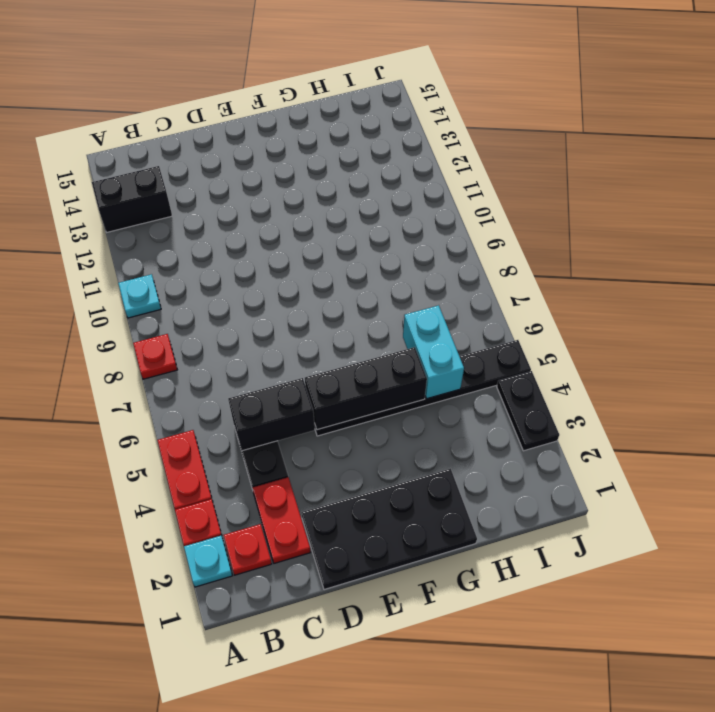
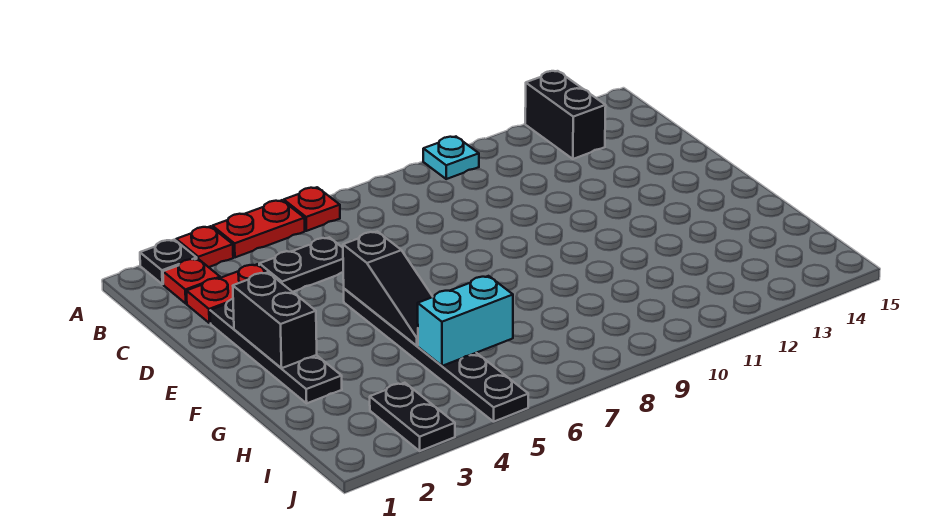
cyan plate A2 level 1 -> black plate A2 level 1
red plate A8 level 1 -> red plate A6 level 1
black brick C5:D5 level 2 -> black brick E2:F2 level 2
black plate D1:G2 level 1 -> black plate D2:G2 level 1
black brick E5:G5 level 2 -> black slope E5:G5 level 2 top E
black plate J3:J4 level 1 -> black plate I3:J3 level 1

